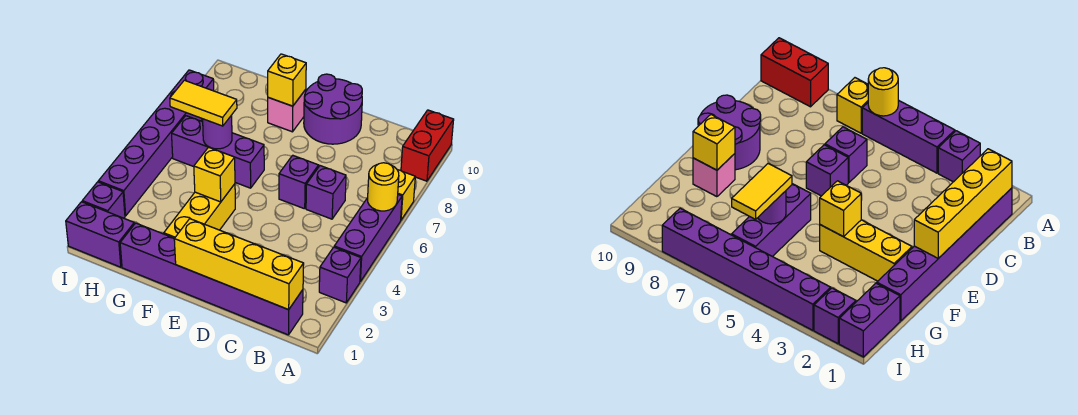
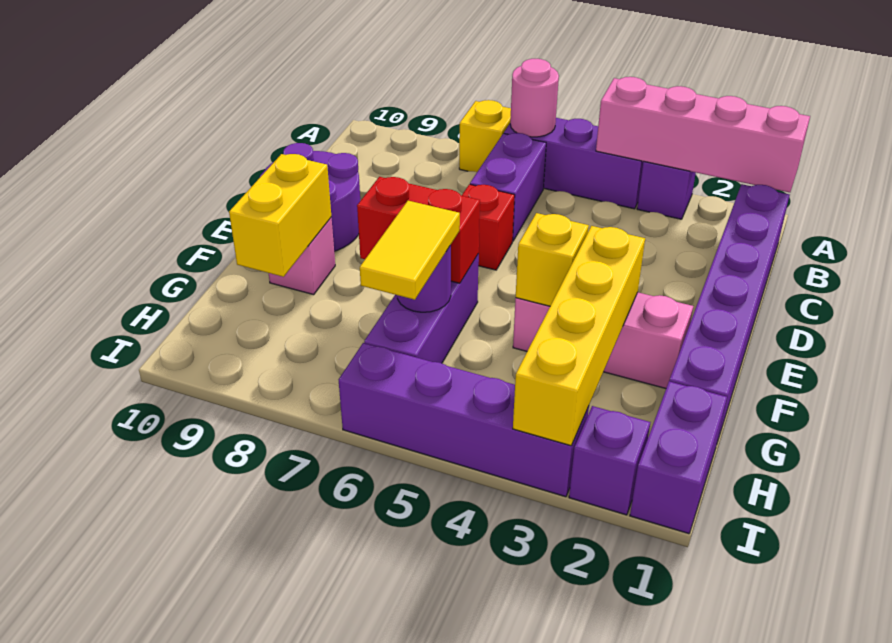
none -> pink brick A1:A4 level 2
yellow round brick A6 level 2 -> pink round brick A6 level 2
red brick A9:A10 level 1 -> red brick F6:F7 level 2
yellow brick B1:E1 level 2 -> yellow brick F3:I3 level 2
purple brick C6 level 1 -> purple brick B6:C6 level 1
purple brick D6 level 1 -> red brick D6 level 1
yellow brick F2:F4 level 1 -> pink brick F2:F4 level 1
yellow brick F9 level 2 -> yellow brick F9:G9 level 2
purple brick I3:I8 level 1 -> purple brick I3:I6 level 1

